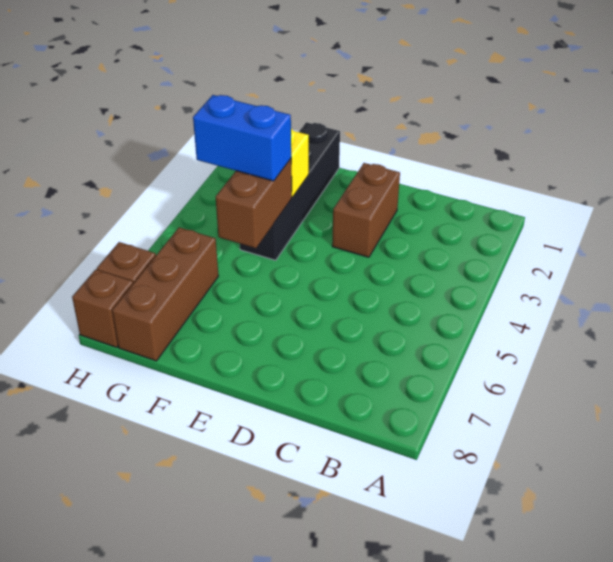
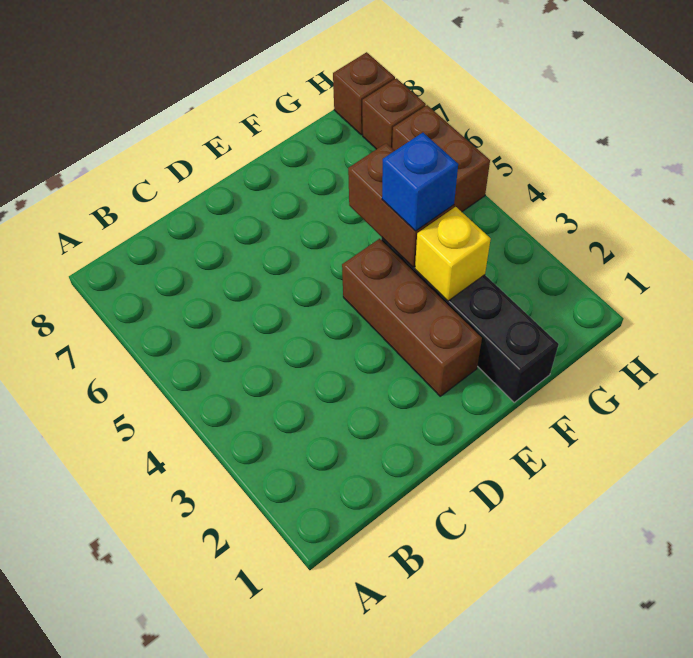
brown brick D2:D3 level 1 -> brown brick H5:H6 level 1
blue brick F4:G4 level 3 -> blue brick F4 level 3
brown brick G6:G8 level 1 -> brown brick E2:E4 level 1

